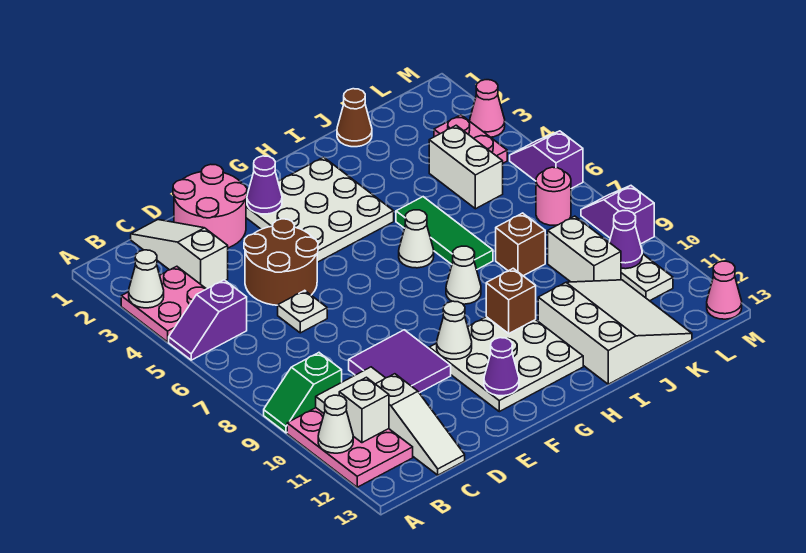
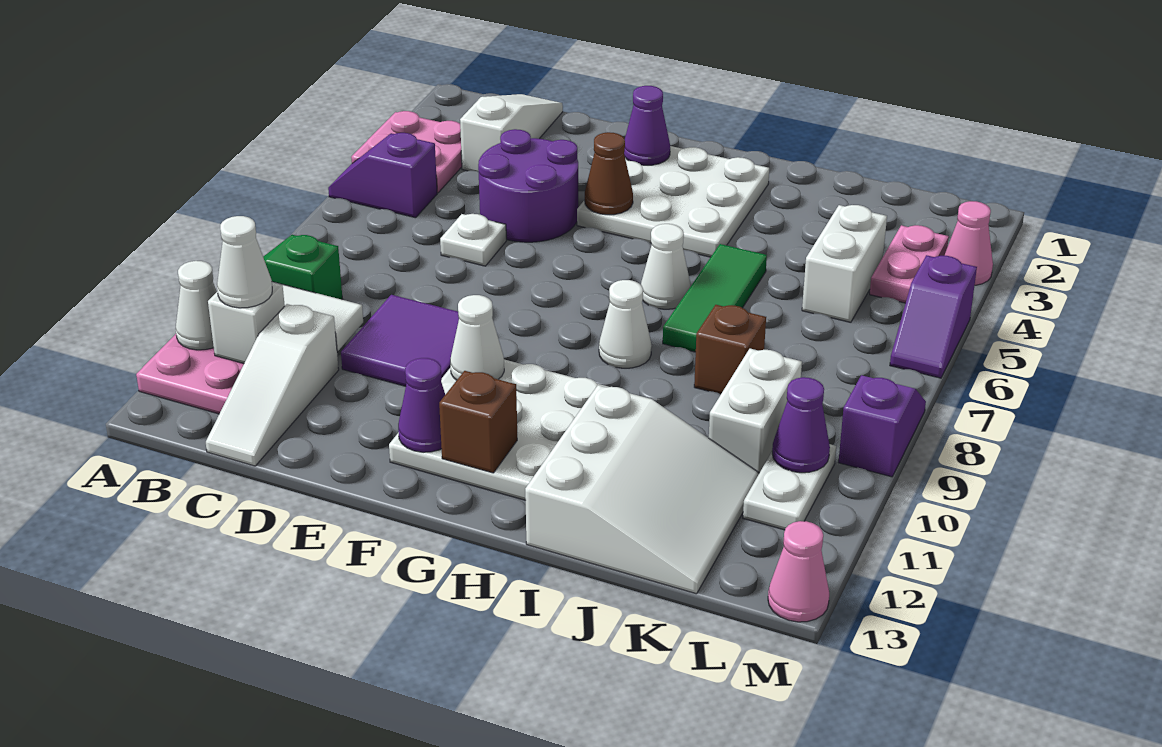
white cone A3 level 2 -> white cone B11 level 3
pink round brick D1:E2 level 1 -> none
brown round brick D4:E5 level 1 -> purple round brick D4:E5 level 1
brown brick H10 level 2 -> brown brick G12 level 2
brown cone J1 level 1 -> brown cone F4 level 2
pink round brick L7 level 1 -> none
purple slope M5:M6 level 1 top 6 -> purple slope M5:M6 level 1 top 5

